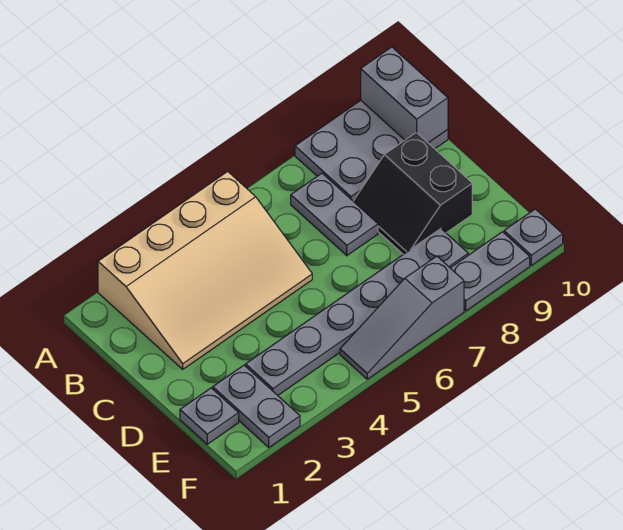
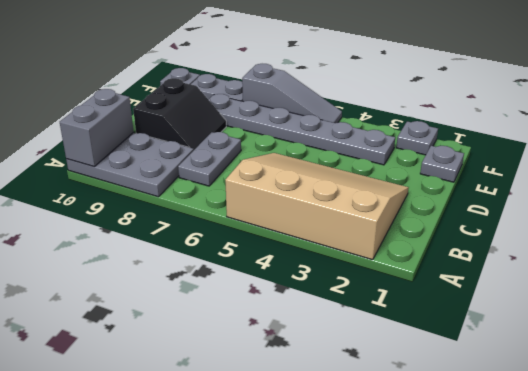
grey plate E2:F2 level 1 -> grey plate F2 level 1

